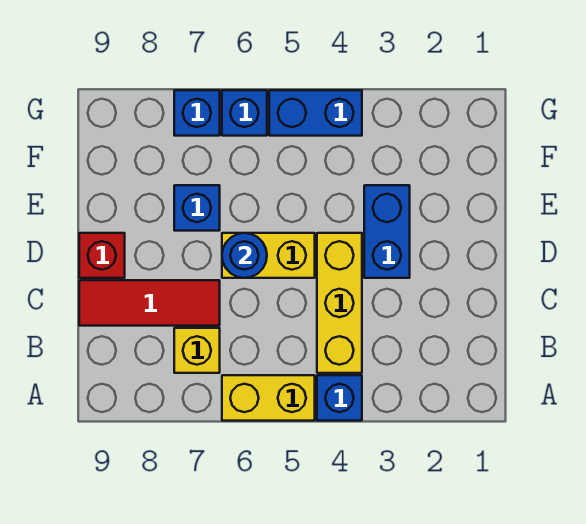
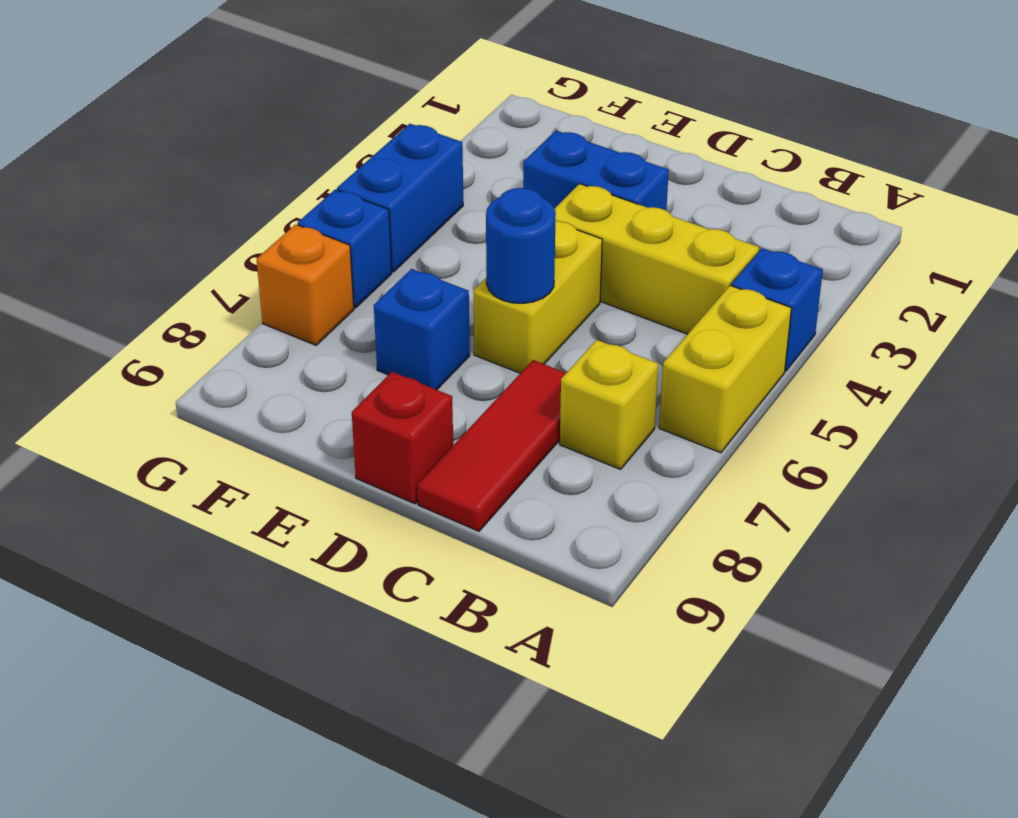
blue brick G7 level 1 -> orange brick G7 level 1

